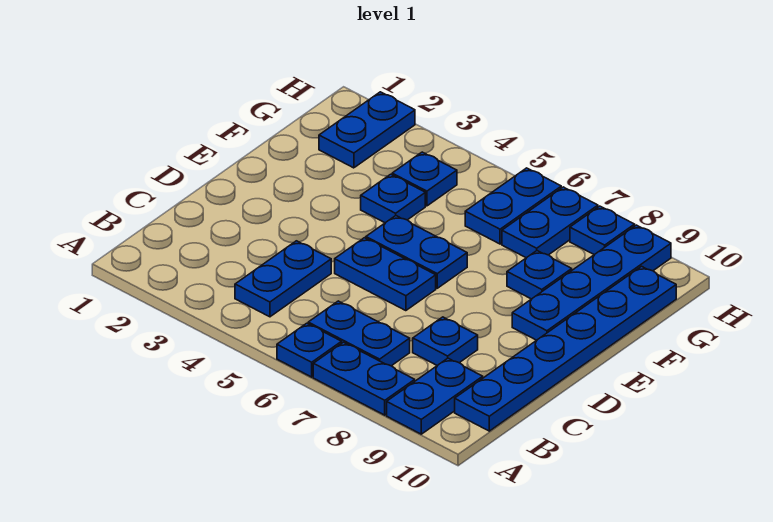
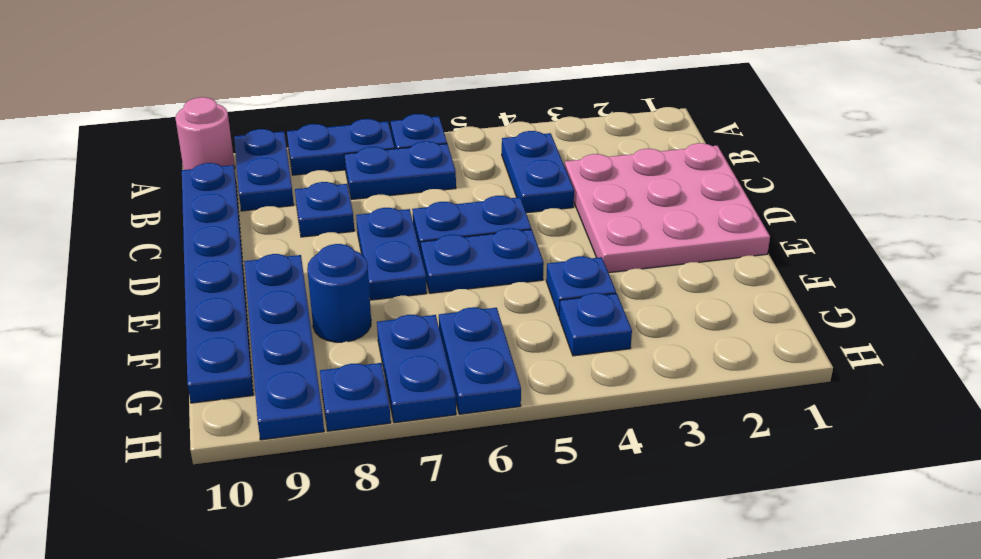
none -> pink round brick A10 level 1
none -> pink plate C1:E3 level 1
blue plate F8 level 1 -> blue round brick F8 level 1
blue plate G2:H2 level 1 -> blue plate D7:E7 level 1

